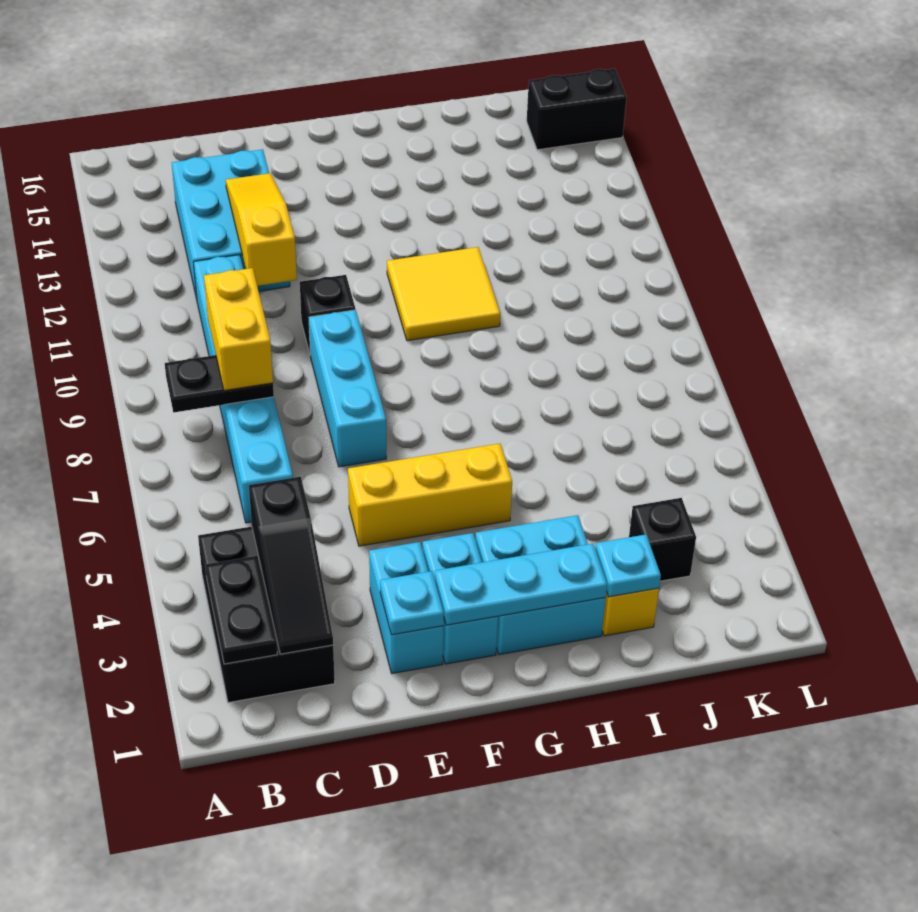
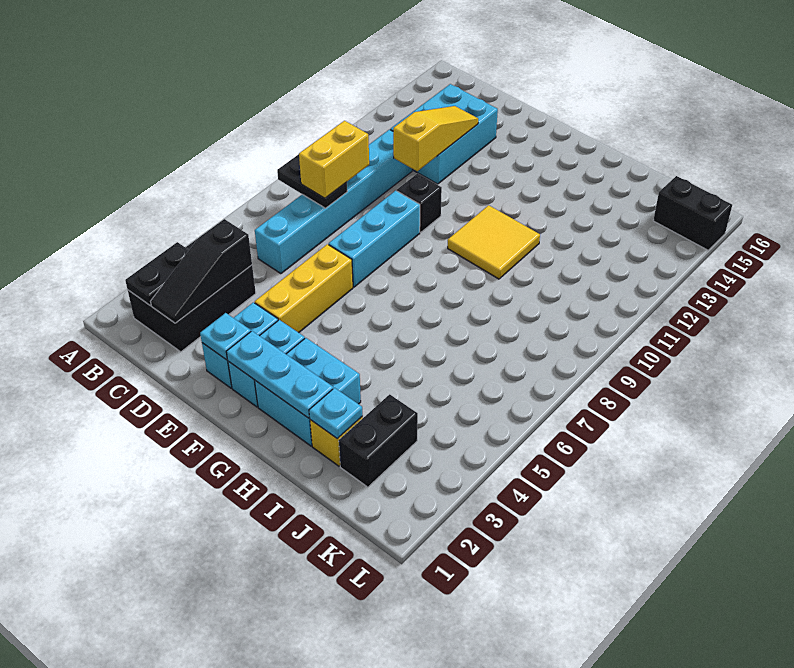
yellow brick E5:G5 level 1 -> yellow brick E4:E6 level 1
black brick J3 level 1 -> black brick J2:J3 level 1

